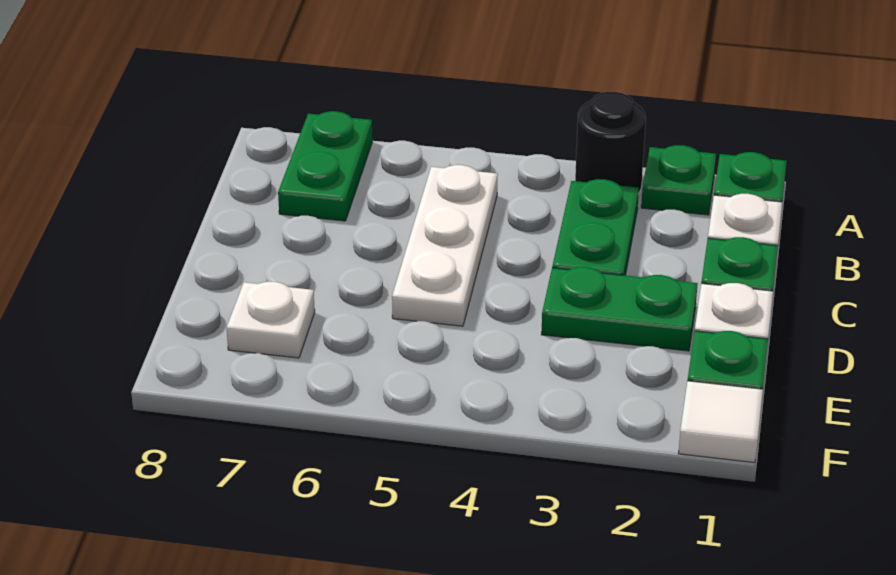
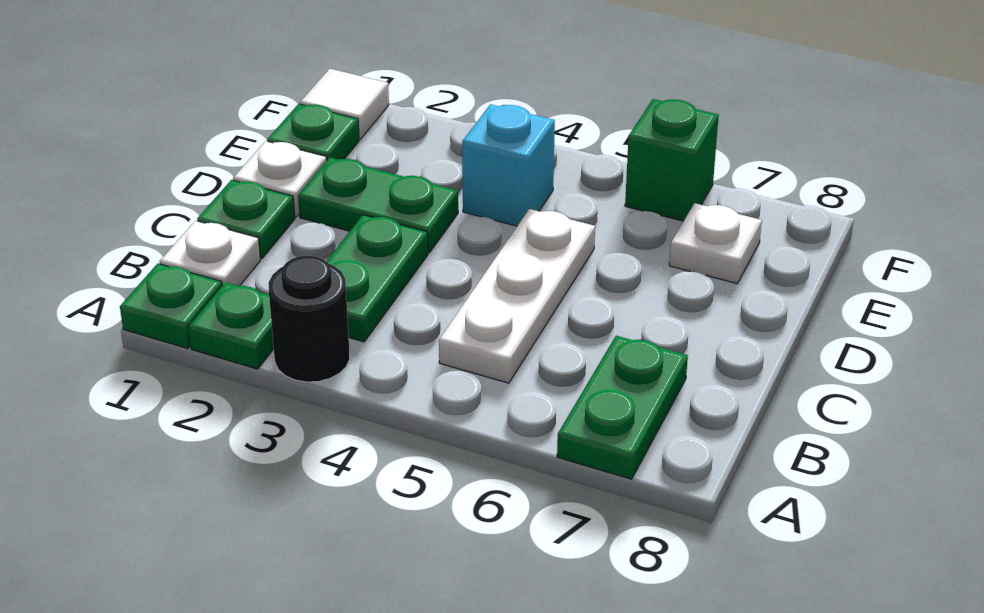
none -> cyan brick E4 level 1
none -> green brick F6 level 1

